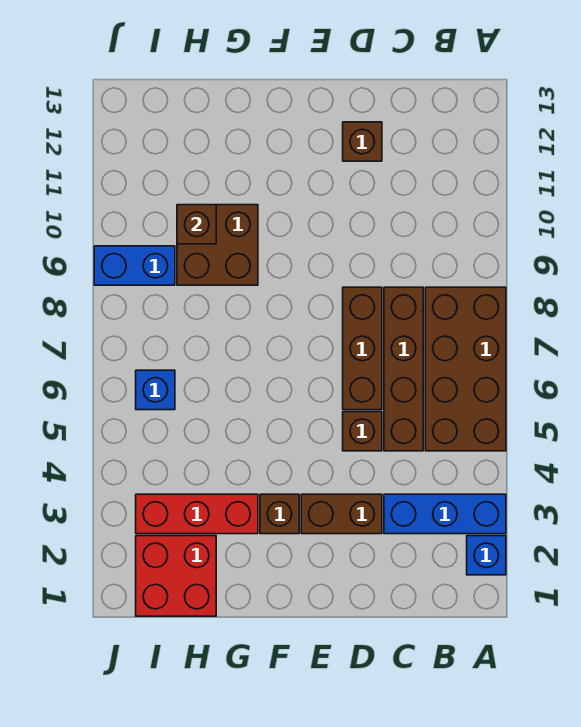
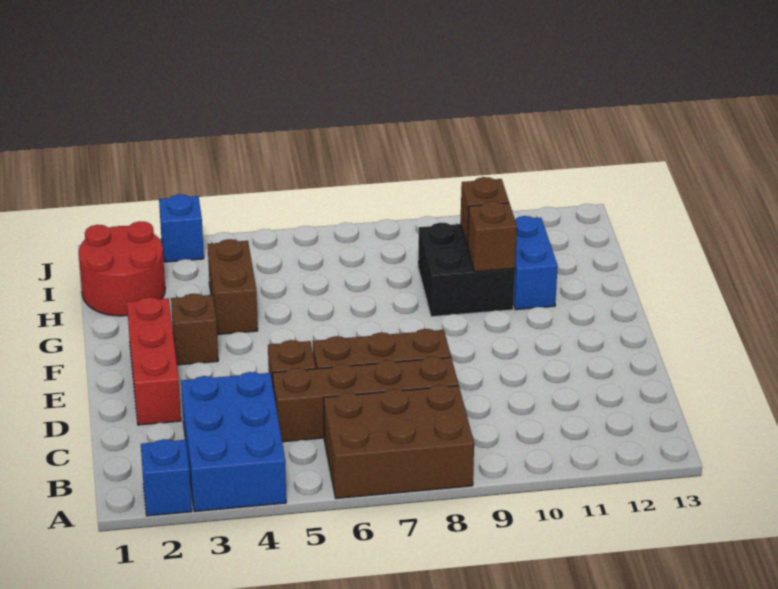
blue brick A3:C3 level 1 -> blue brick A3:C4 level 1
brown brick A5:B8 level 1 -> brown brick A6:B8 level 1
brown brick D3:E3 level 1 -> brown brick G4:H4 level 1
brown brick D12 level 1 -> brown brick G10 level 2
red brick G3:I3 level 1 -> red brick D2:F2 level 1
brown brick G9:H10 level 1 -> black brick G9:H10 level 1
red brick H1:I2 level 1 -> red round brick H1:I2 level 1
blue brick I6 level 1 -> blue brick J3 level 1
blue brick I9:J9 level 1 -> blue brick G11:H11 level 1

